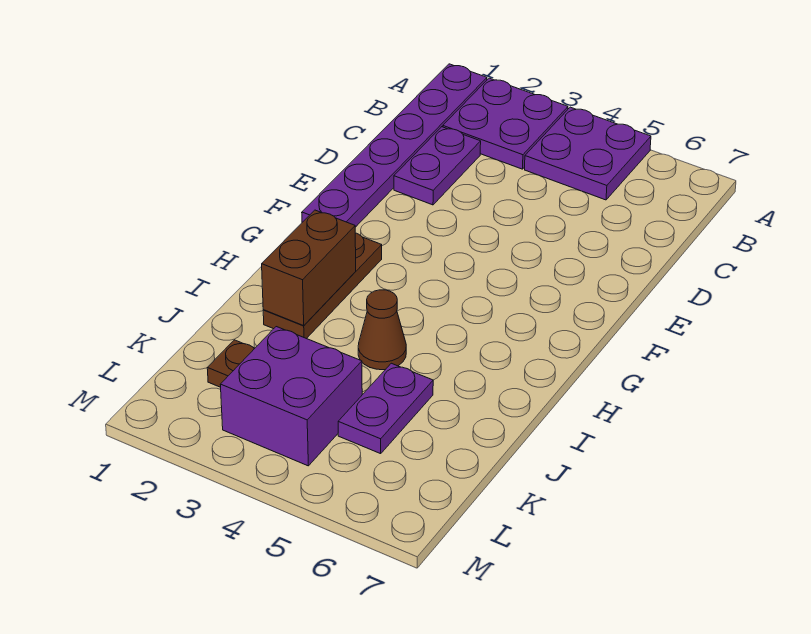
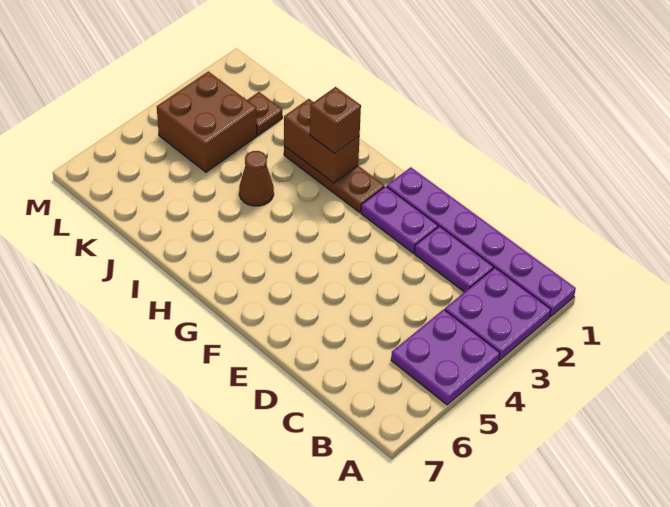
none -> brown brick H2 level 3
purple plate J5:K5 level 1 -> purple plate E2:F2 level 1
purple brick K3:L4 level 1 -> brown brick K3:L4 level 1

